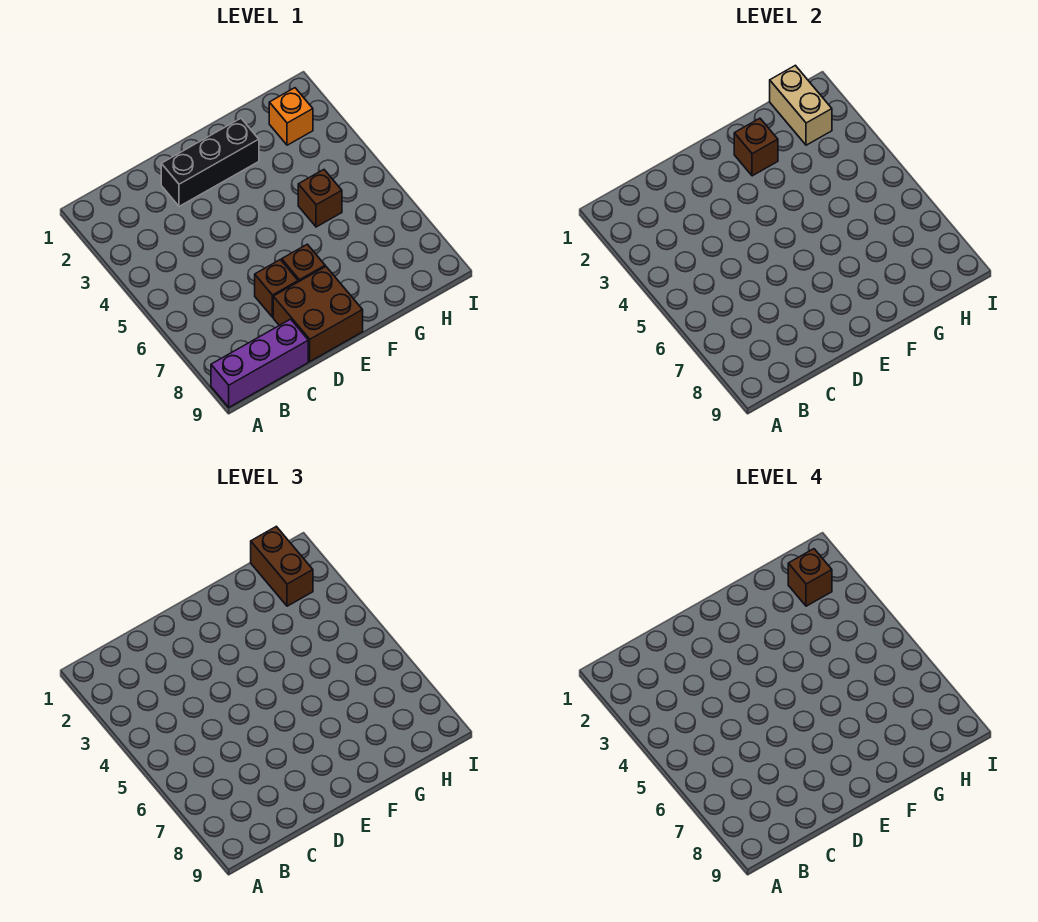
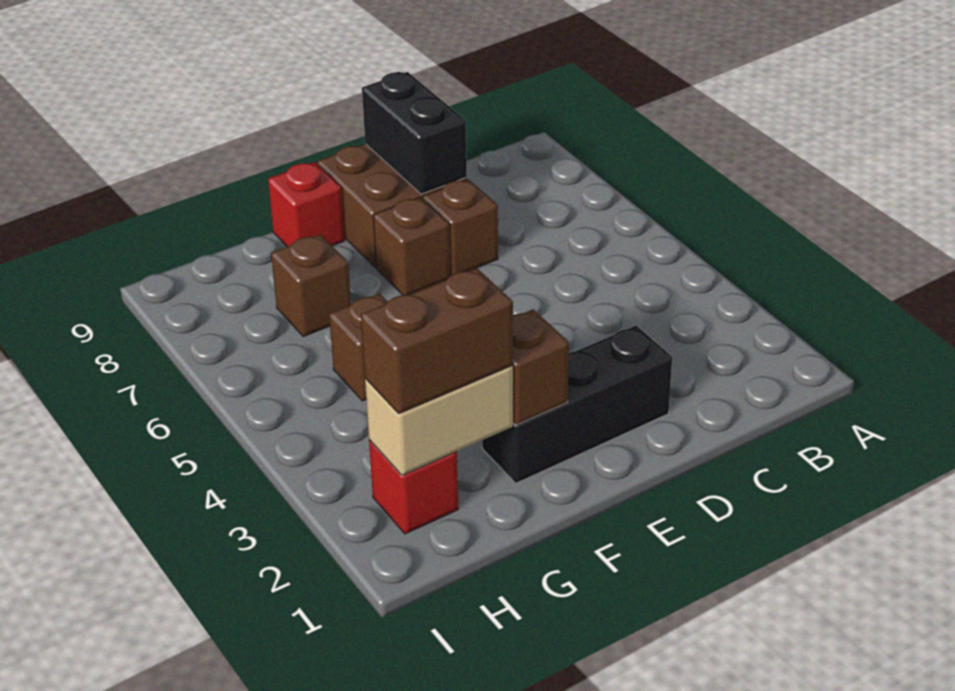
purple brick A9:C9 level 1 -> none
none -> black brick D8:D9 level 2
none -> red brick F9 level 1
tan brick H1:H2 level 2 -> tan brick G2:H2 level 2
brown brick H1:H2 level 3 -> brown brick G2:H2 level 3
orange brick H2 level 1 -> red brick H2 level 1
brown brick H2 level 4 -> brown brick G7 level 1

